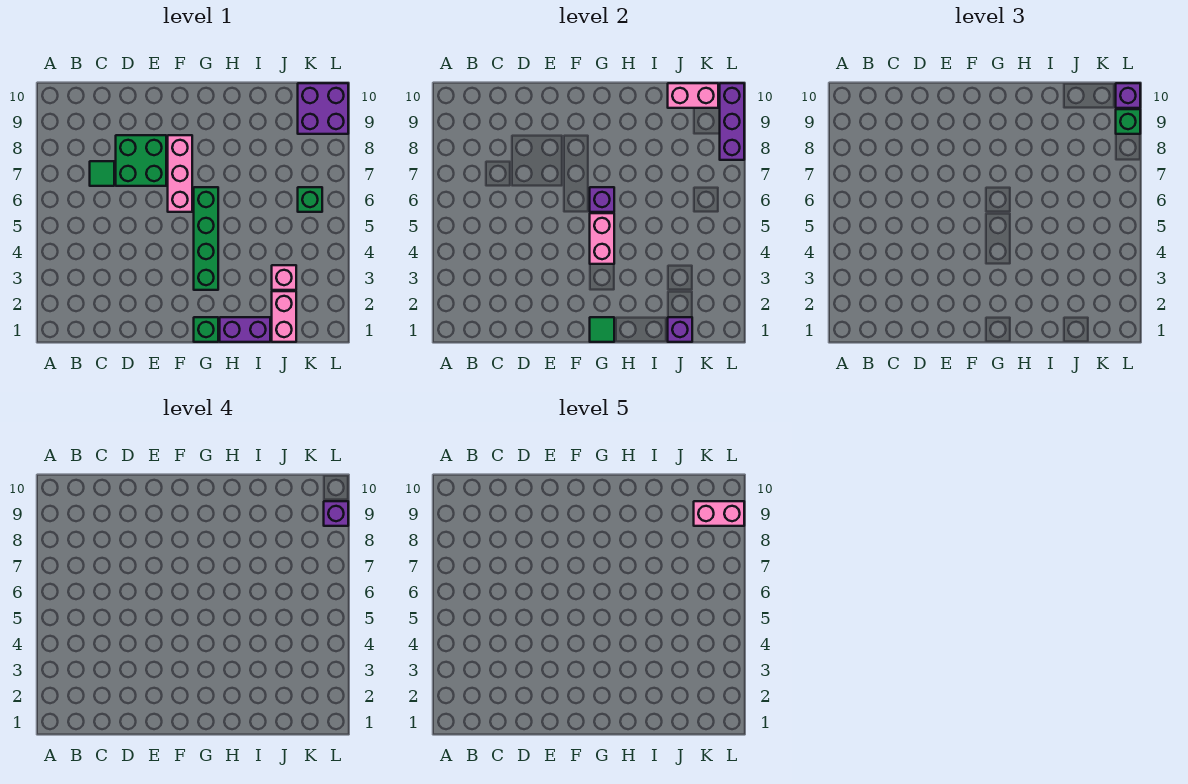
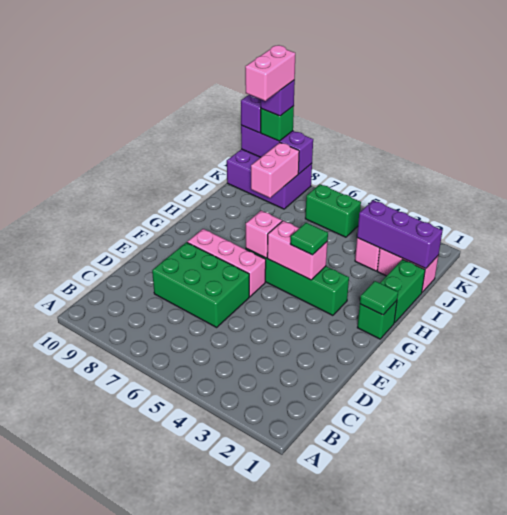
green tile C7 level 1 -> green tile G4 level 3
green brick D7:E8 level 1 -> green brick D6:E8 level 1
purple brick G6 level 2 -> pink brick G6 level 2
purple brick H1:I1 level 1 -> green brick H1:I1 level 1
purple brick J1 level 2 -> purple brick J1:J3 level 2
pink brick J10:K10 level 2 -> pink brick J8:K8 level 2
green brick K6 level 1 -> green brick K5:K6 level 1
purple brick K9:L10 level 1 -> purple brick K8:L10 level 1

